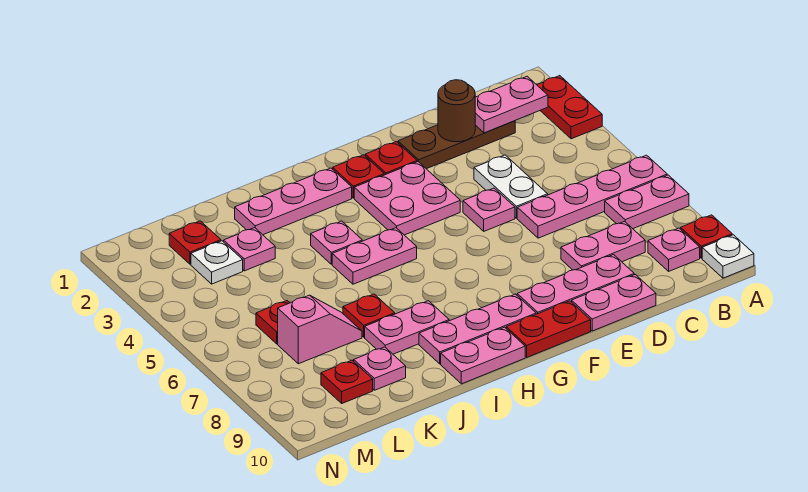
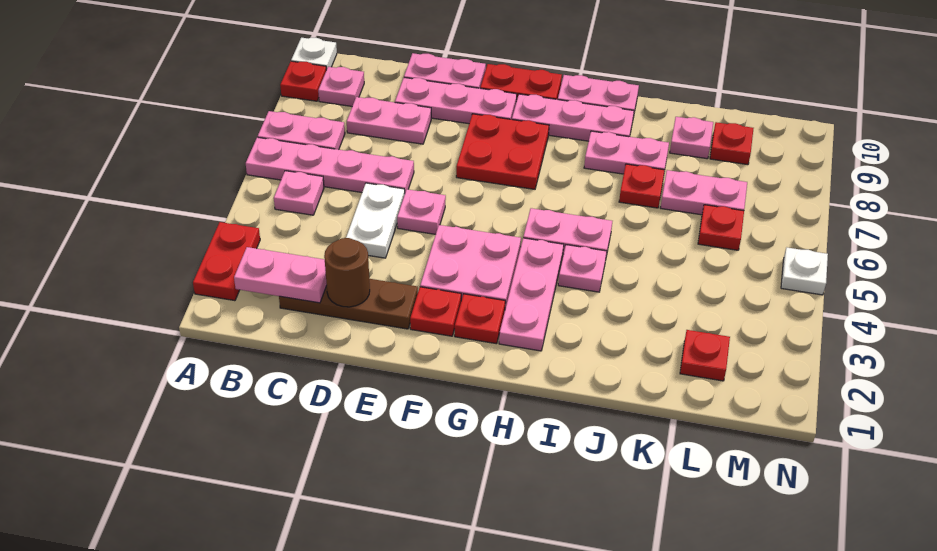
none -> red plate F7:G8 level 1
pink plate H2:J2 level 1 -> pink plate H2:H4 level 1
pink plate K3 level 1 -> pink plate B5 level 1
pink slope K7:L7 level 1 top L -> pink plate K7:L7 level 1
white plate L3 level 1 -> white plate N5 level 1

